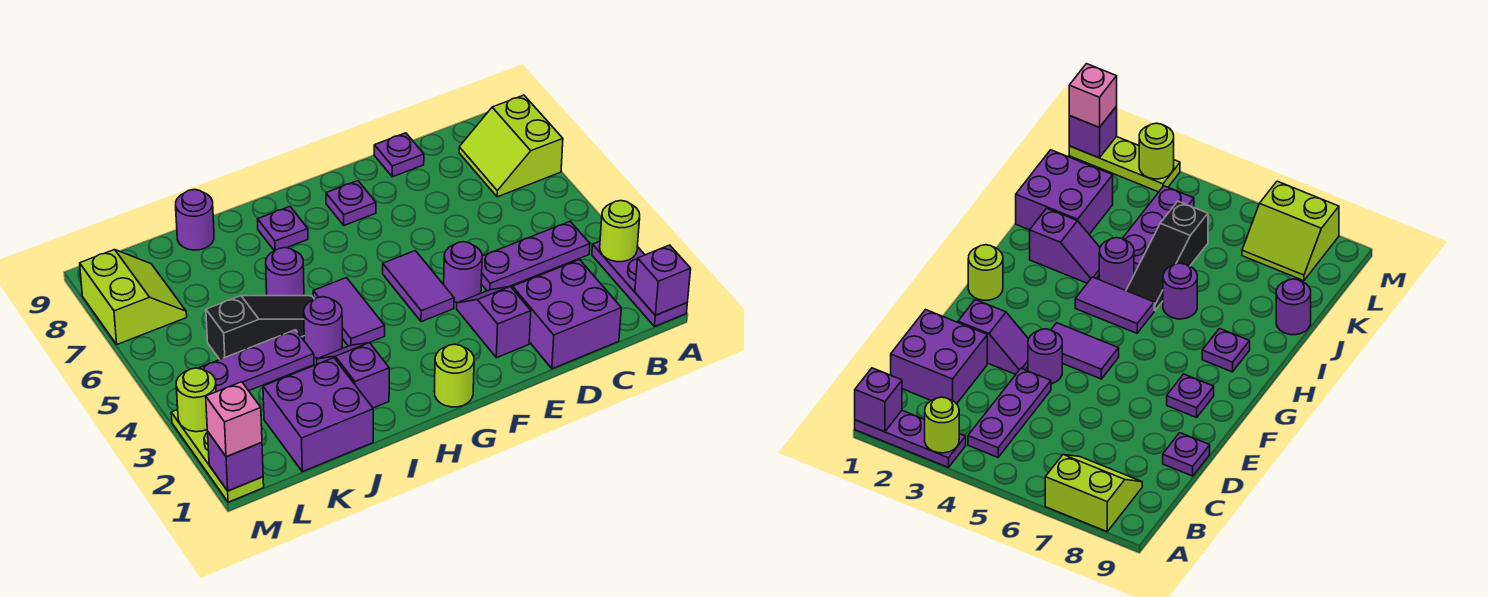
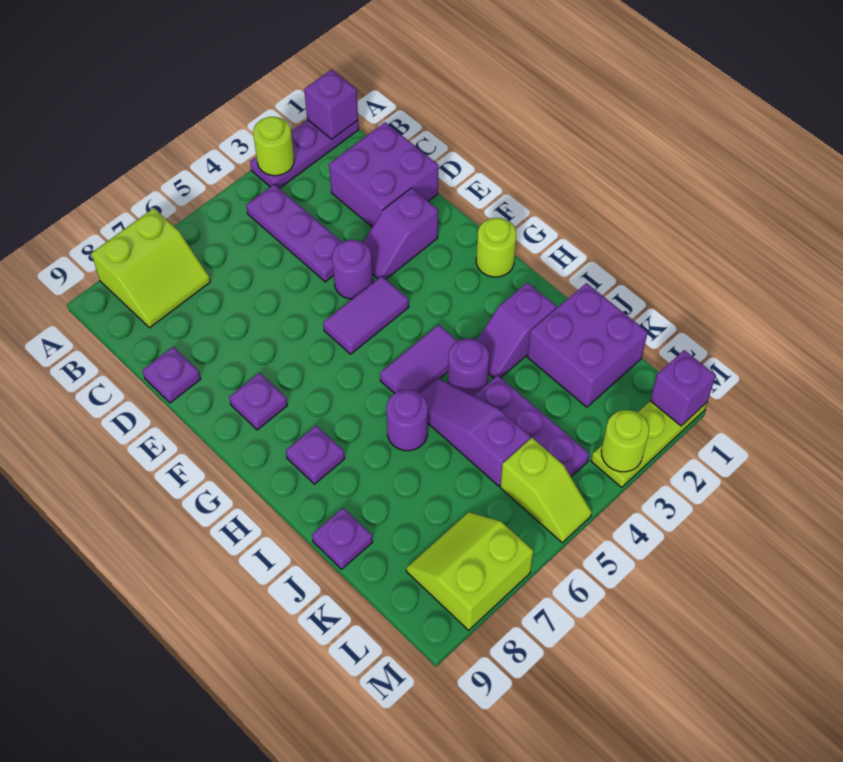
black slope I5:K5 level 1 top K -> purple slope I5:K5 level 1 top K
purple round brick J9 level 1 -> purple plate J9 level 1
none -> lime slope L5:M5 level 1 top L
pink brick M1 level 3 -> none

